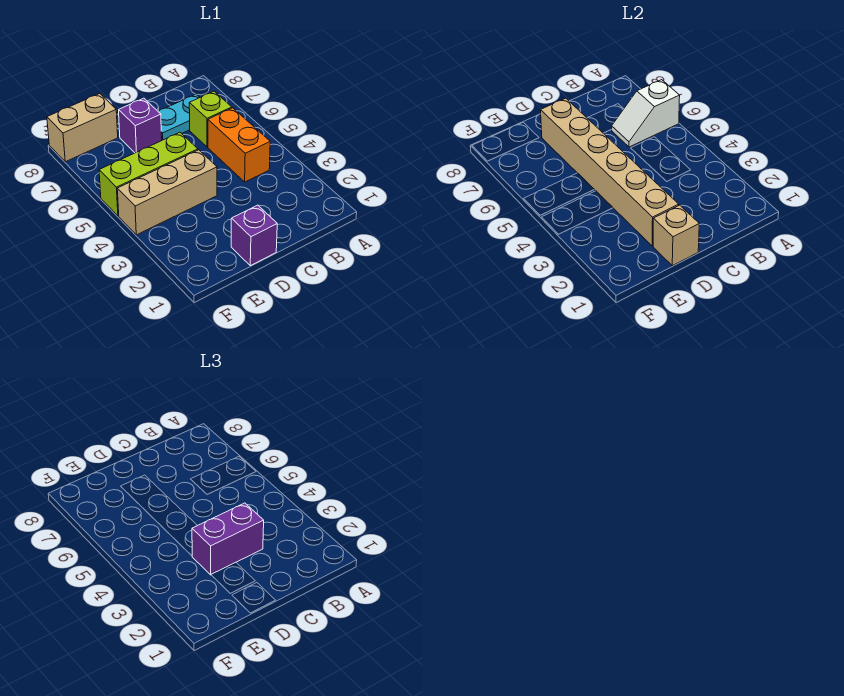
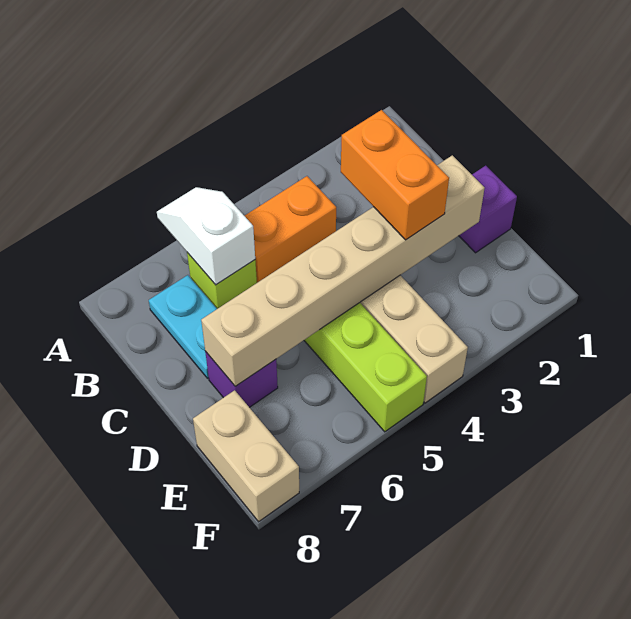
white slope A6:B6 level 2 top A -> white slope A6:B6 level 2 top B
purple brick C3:D3 level 3 -> orange brick C3:D3 level 3
tan brick D1 level 2 -> none

